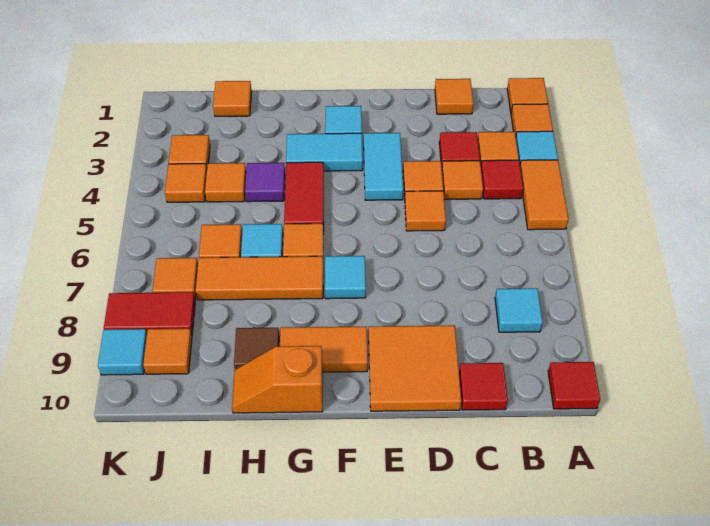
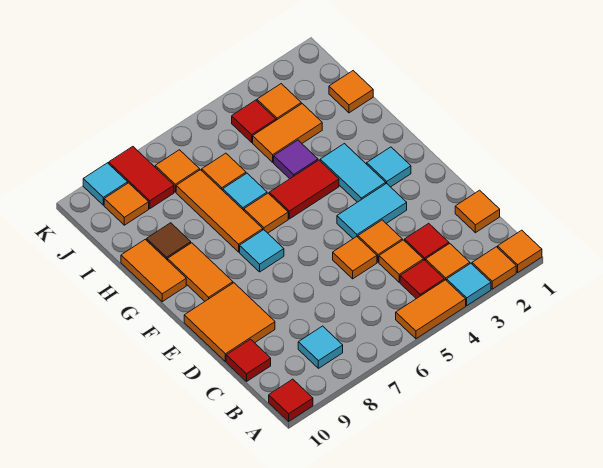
orange slope G10:H10 level 1 top G -> orange tile G10:H10 level 1
orange tile I4 level 1 -> orange tile I3:I4 level 1
orange tile J4 level 1 -> red tile J4 level 1

